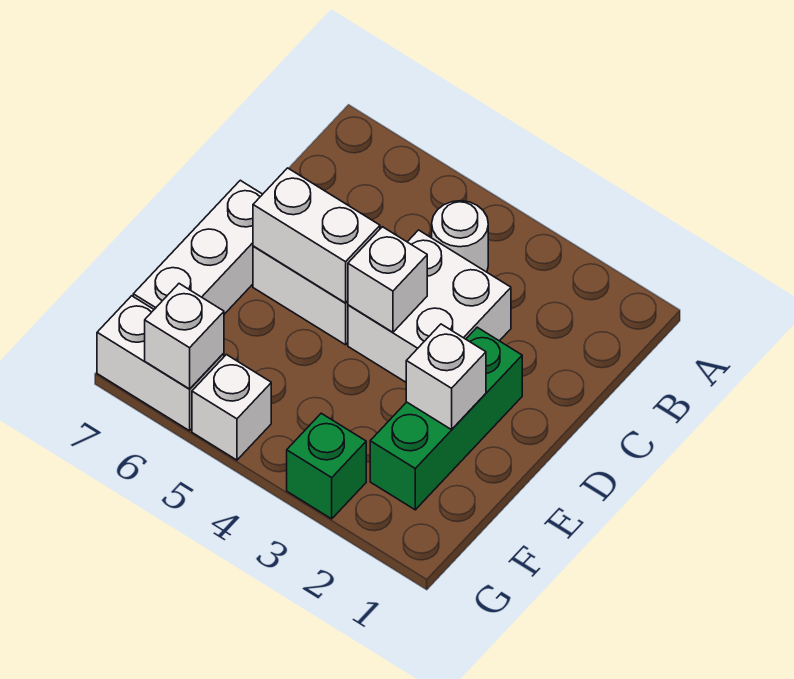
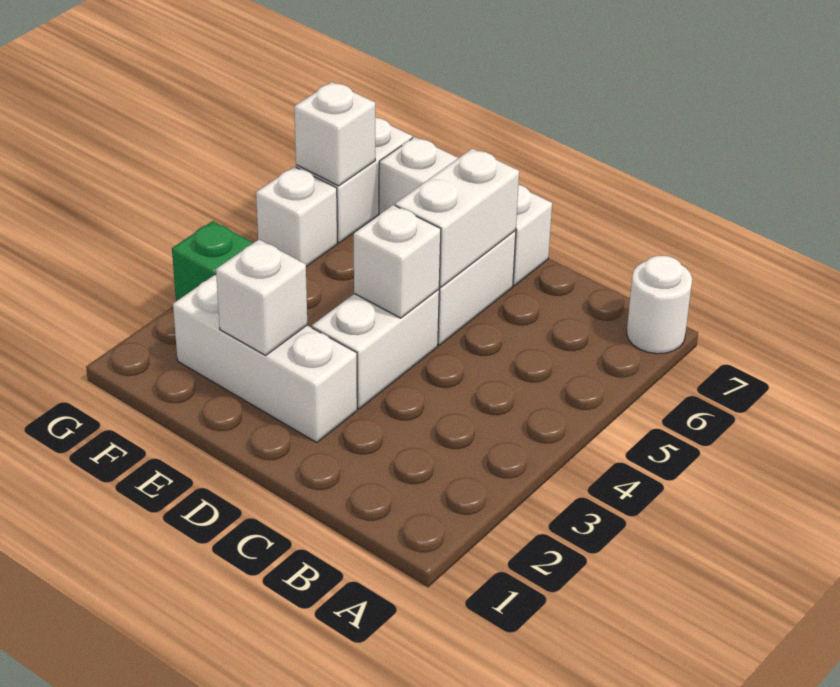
white round brick B4 level 1 -> white round brick A7 level 1
white brick C3:D4 level 1 -> white brick D3:D4 level 1
green brick D2:F2 level 1 -> white brick D2:F2 level 1

